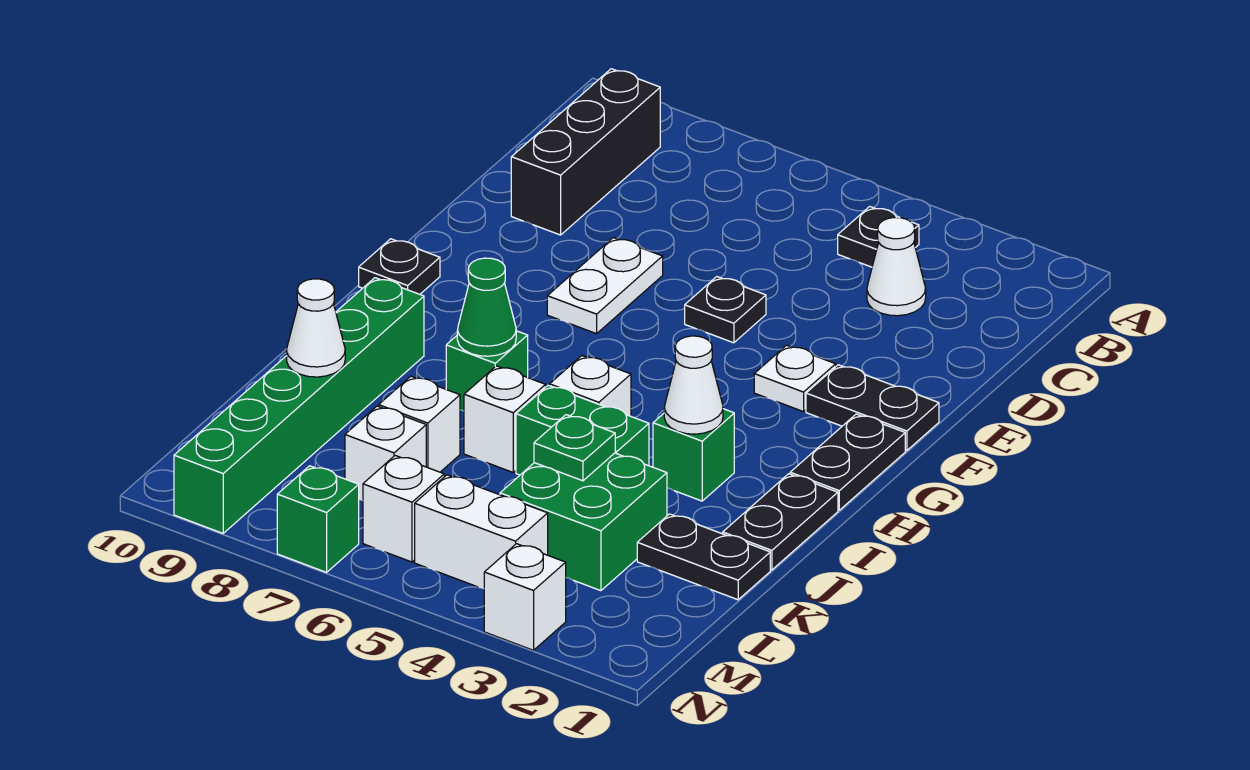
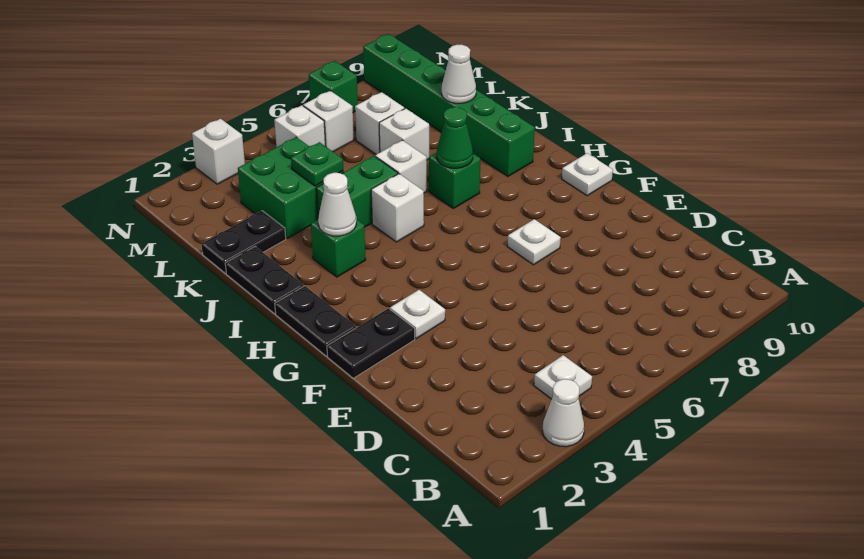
black plate B4 level 1 -> white plate B4 level 1
black brick B9:D9 level 1 -> none
white cone C3 level 1 -> white cone A3 level 1
black plate E5 level 1 -> none
white plate E7:F7 level 1 -> white plate F7 level 1
black plate G10 level 1 -> white plate G10 level 1
white brick M4:M5 level 1 -> white brick M5 level 1

